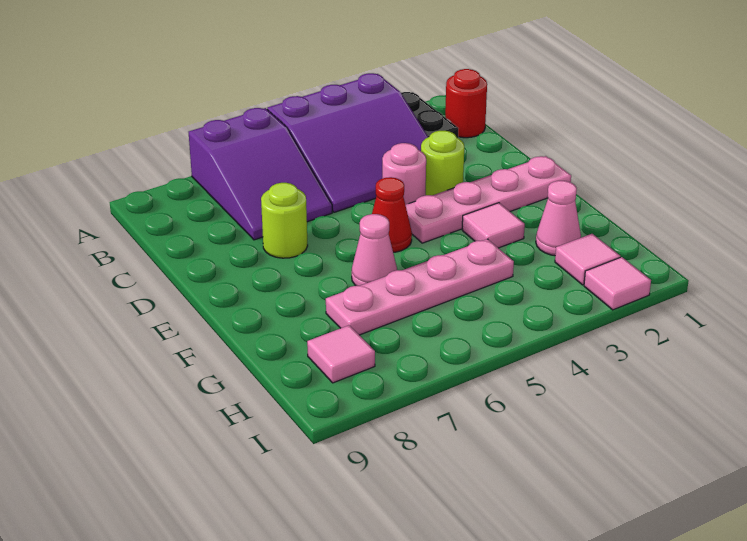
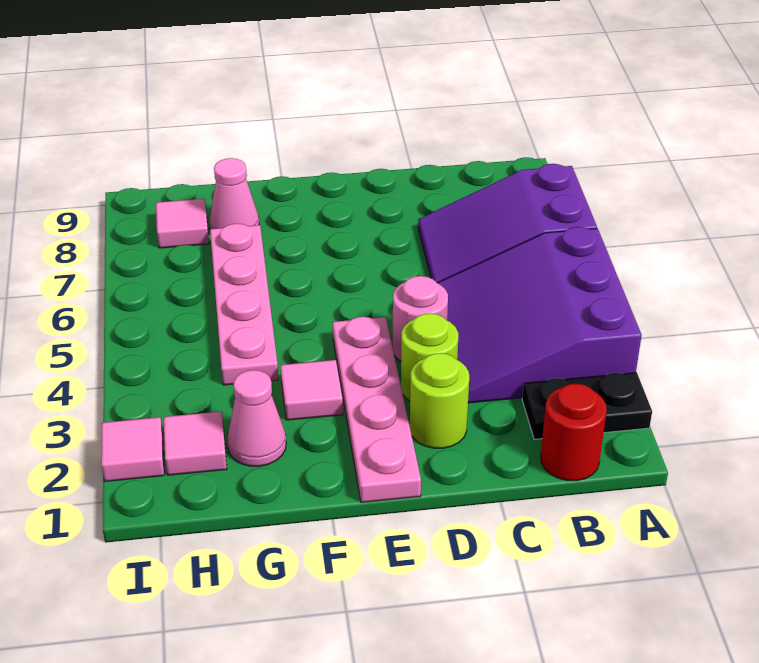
lime round brick D7 level 1 -> lime round brick D2 level 1
red cone E5 level 1 -> none
pink cone F6 level 1 -> pink cone G8 level 1

